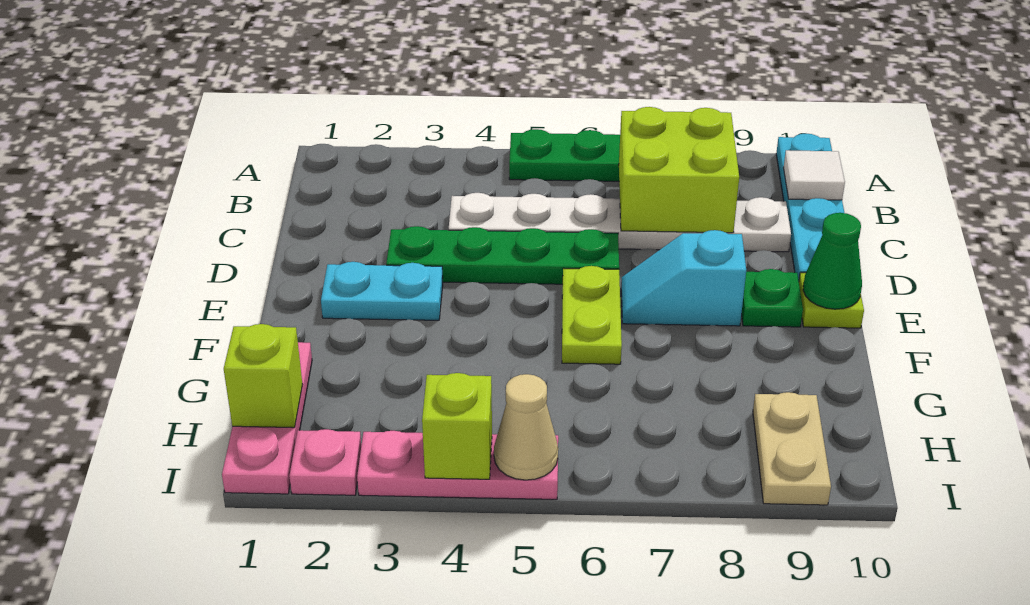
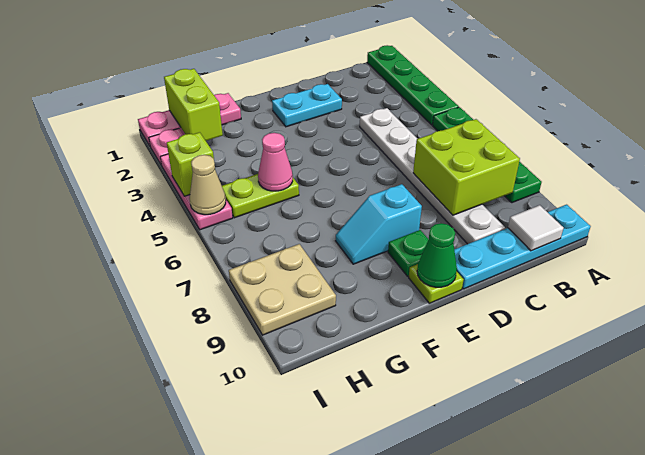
green plate D3:D6 level 1 -> green plate A1:A4 level 1
cyan plate E2:E3 level 1 -> cyan plate D2:E2 level 1
lime plate E6:F6 level 1 -> lime plate G5:H5 level 1
cyan slope E7:E8 level 1 top 8 -> cyan slope E8:F8 level 1 top E
none -> pink cone G5 level 2
lime brick H1 level 2 -> lime brick H1:H2 level 2
tan plate H9:I9 level 1 -> tan plate H8:I9 level 1

